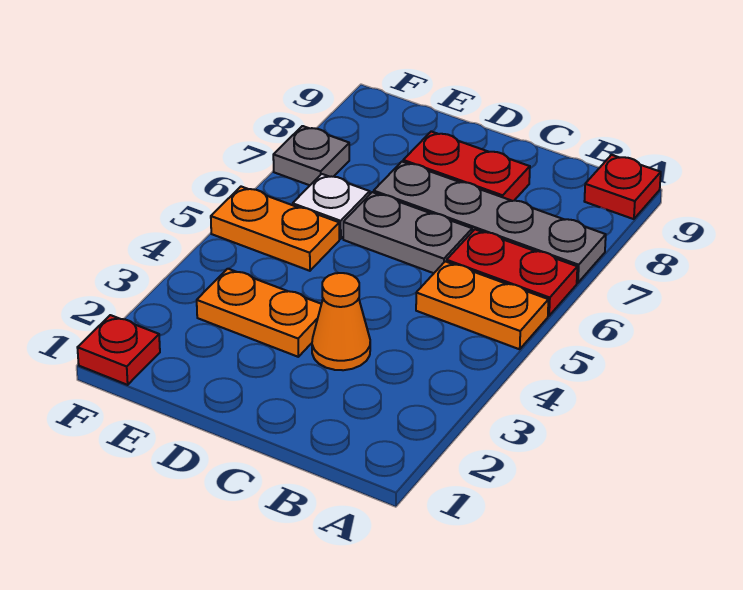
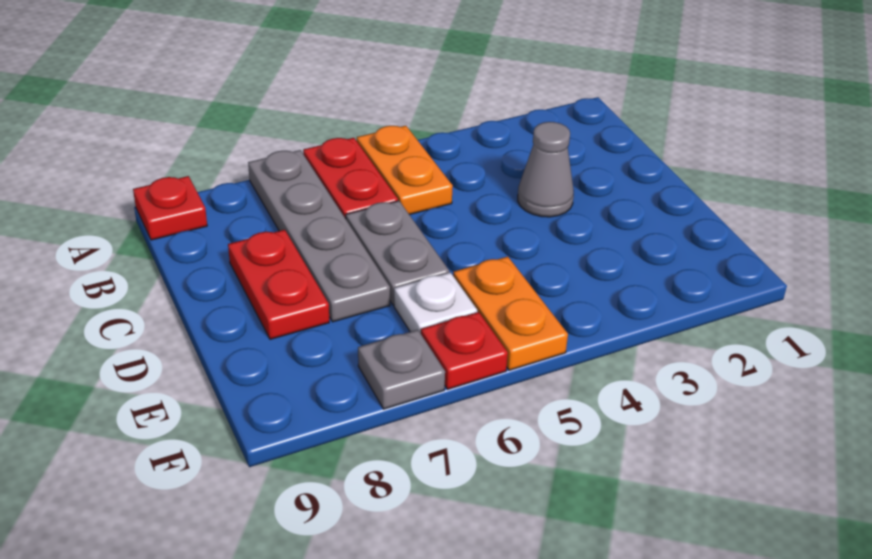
orange cone C3 level 1 -> grey cone C3 level 1
orange plate D3:E3 level 1 -> none
red plate F1 level 1 -> red plate F6 level 1

